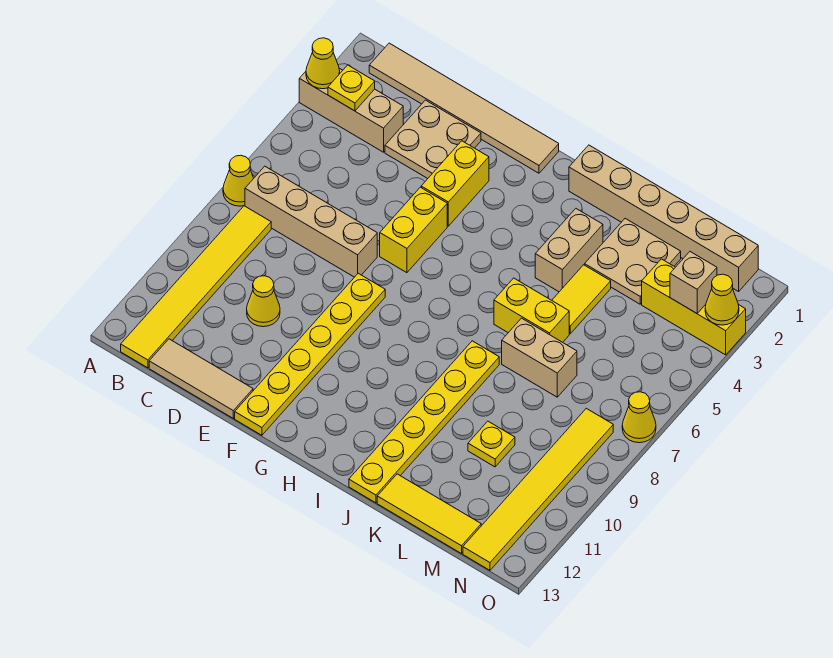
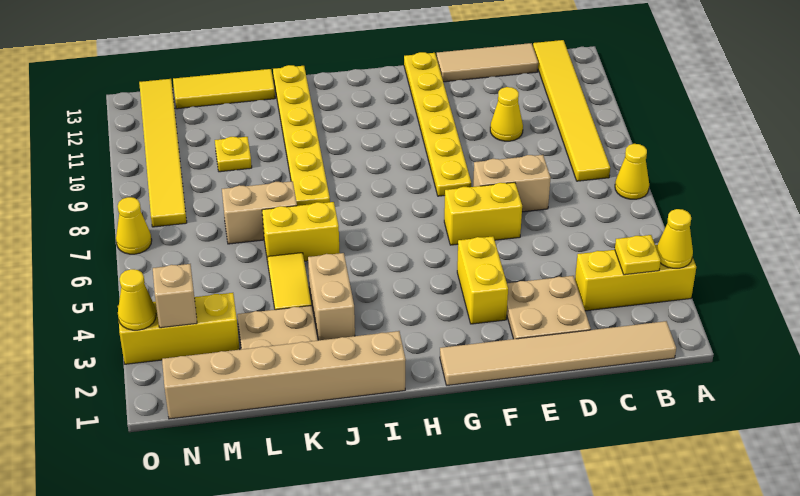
tan brick A3:C3 level 1 -> yellow brick A3:C3 level 1
tan brick B7:E7 level 1 -> tan brick D7:E7 level 1
yellow brick F5:F6 level 1 -> yellow brick E6:F6 level 1

